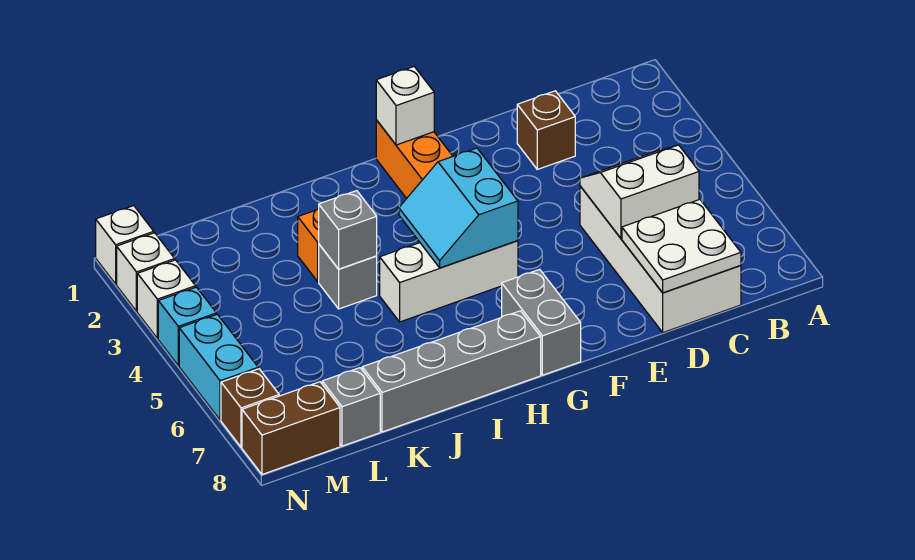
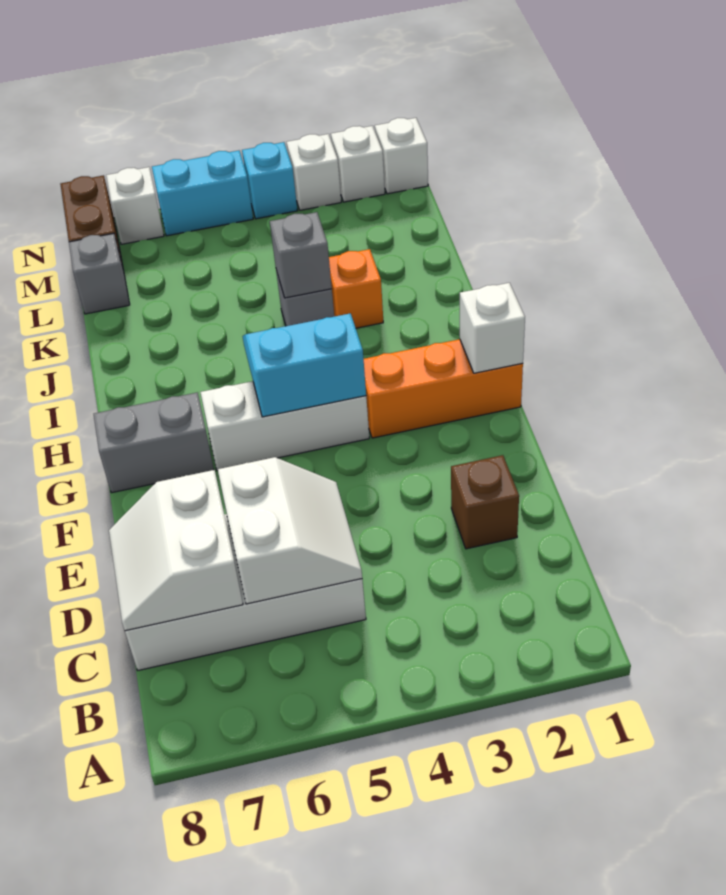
white plate C7:D8 level 2 -> white slope C7:D8 level 2 top 7
white brick G5:I5 level 1 -> white brick G4:G6 level 1
grey brick H8:K8 level 1 -> none
brown brick N7 level 1 -> white brick N7 level 1

